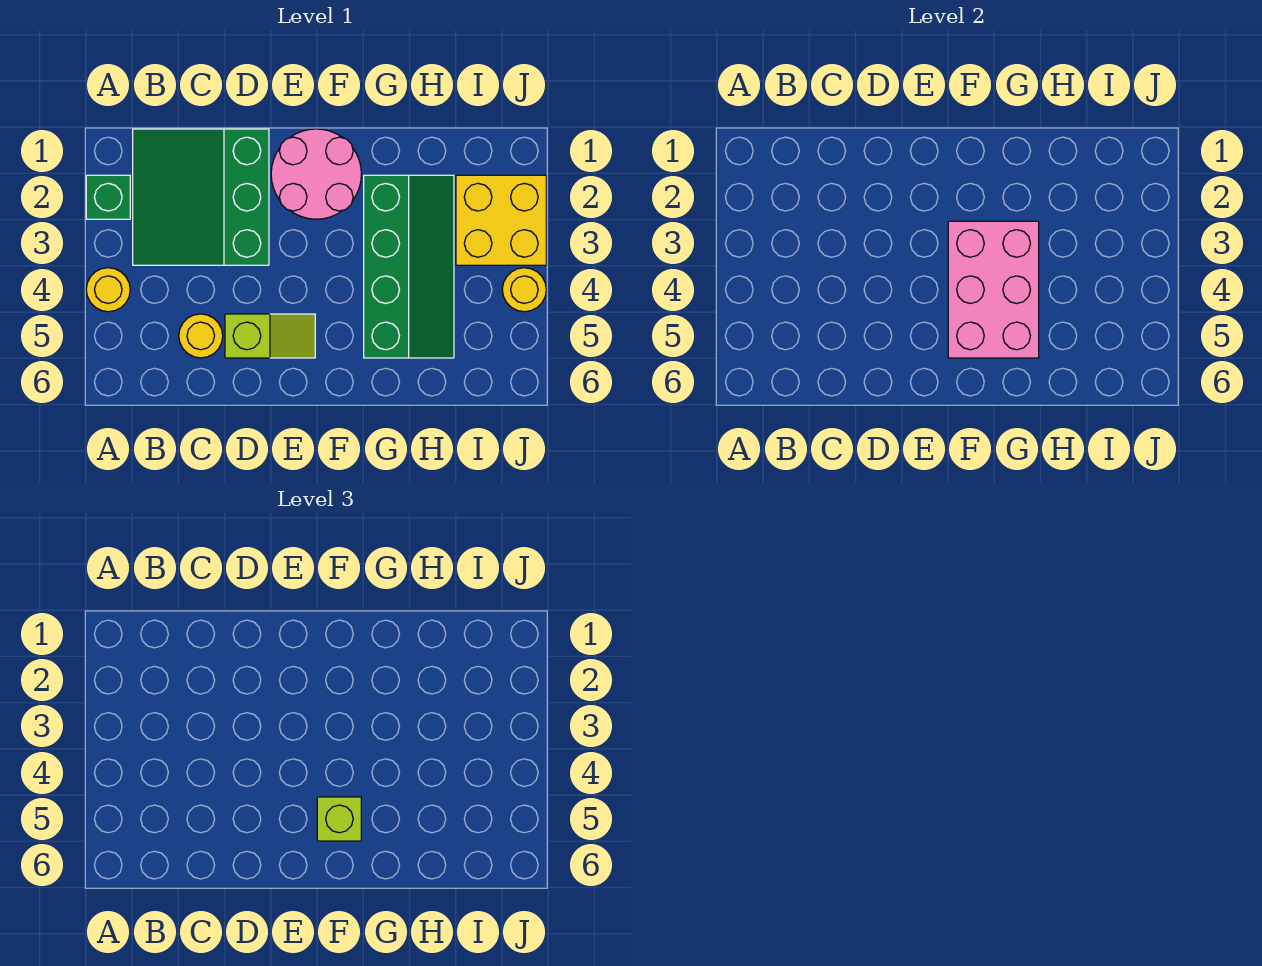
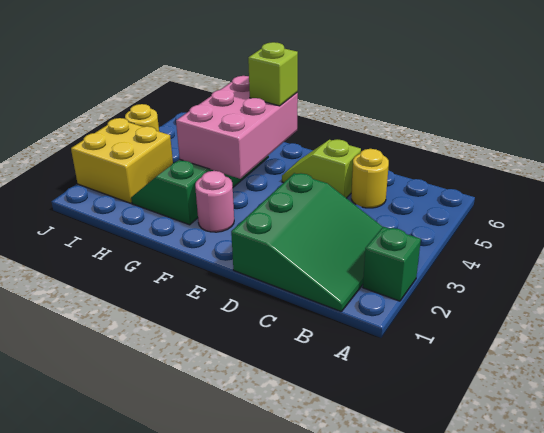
yellow round brick A4 level 1 -> none
pink round brick E1:F2 level 1 -> pink round brick F2 level 1

